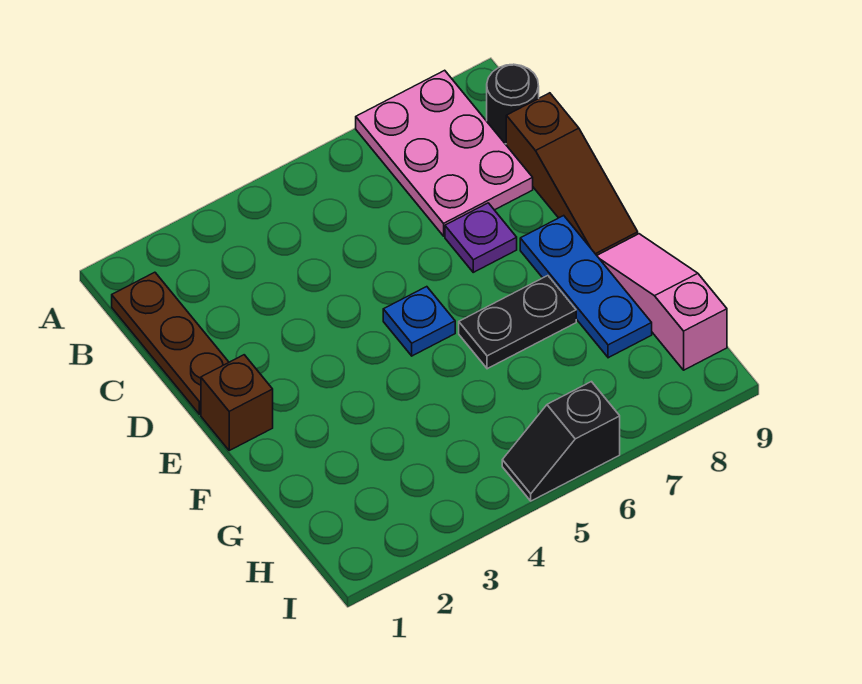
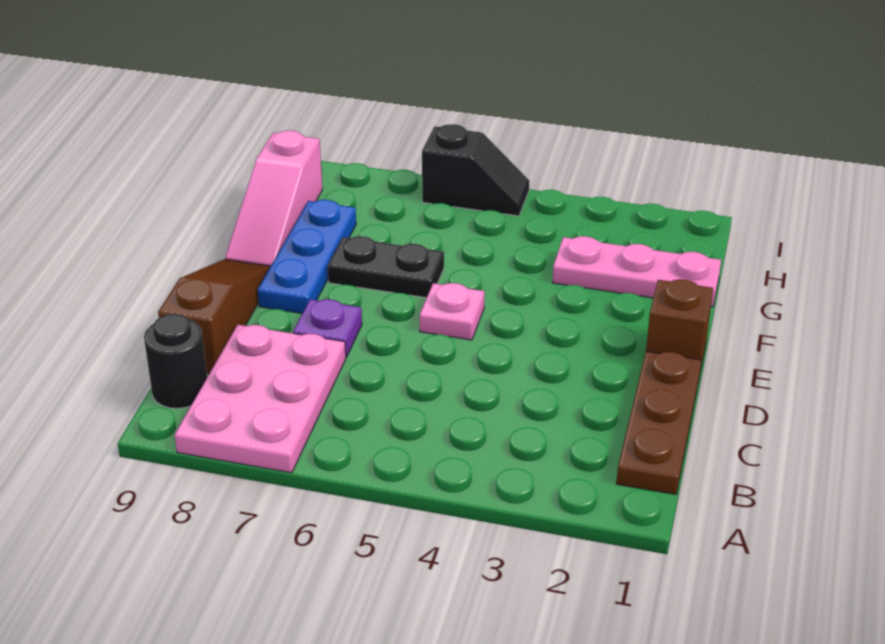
blue plate E5 level 1 -> pink plate E5 level 1
none -> pink plate G1:G3 level 1

